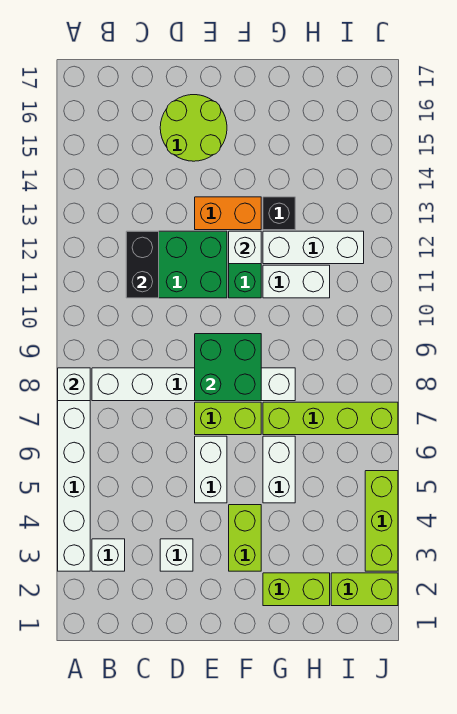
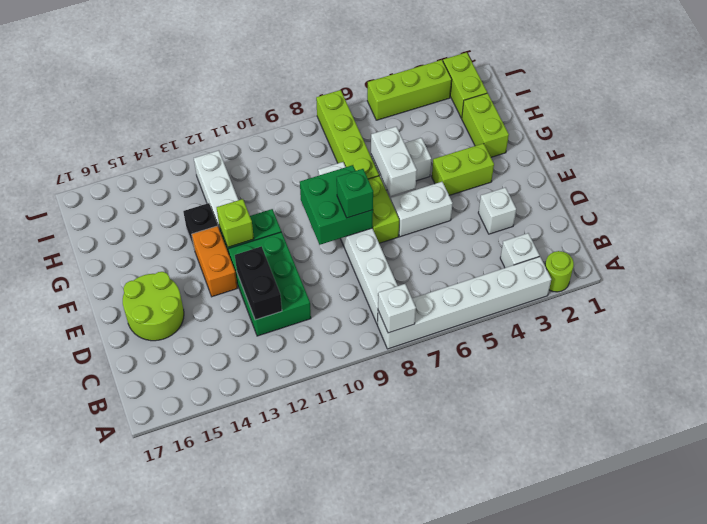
none -> lime round brick A2 level 1
black brick C11:C12 level 2 -> black brick C12:D12 level 2
none -> green brick E8 level 3
white brick F12 level 2 -> lime brick F12 level 2
white brick G11:H11 level 1 -> white brick F6:G6 level 2

